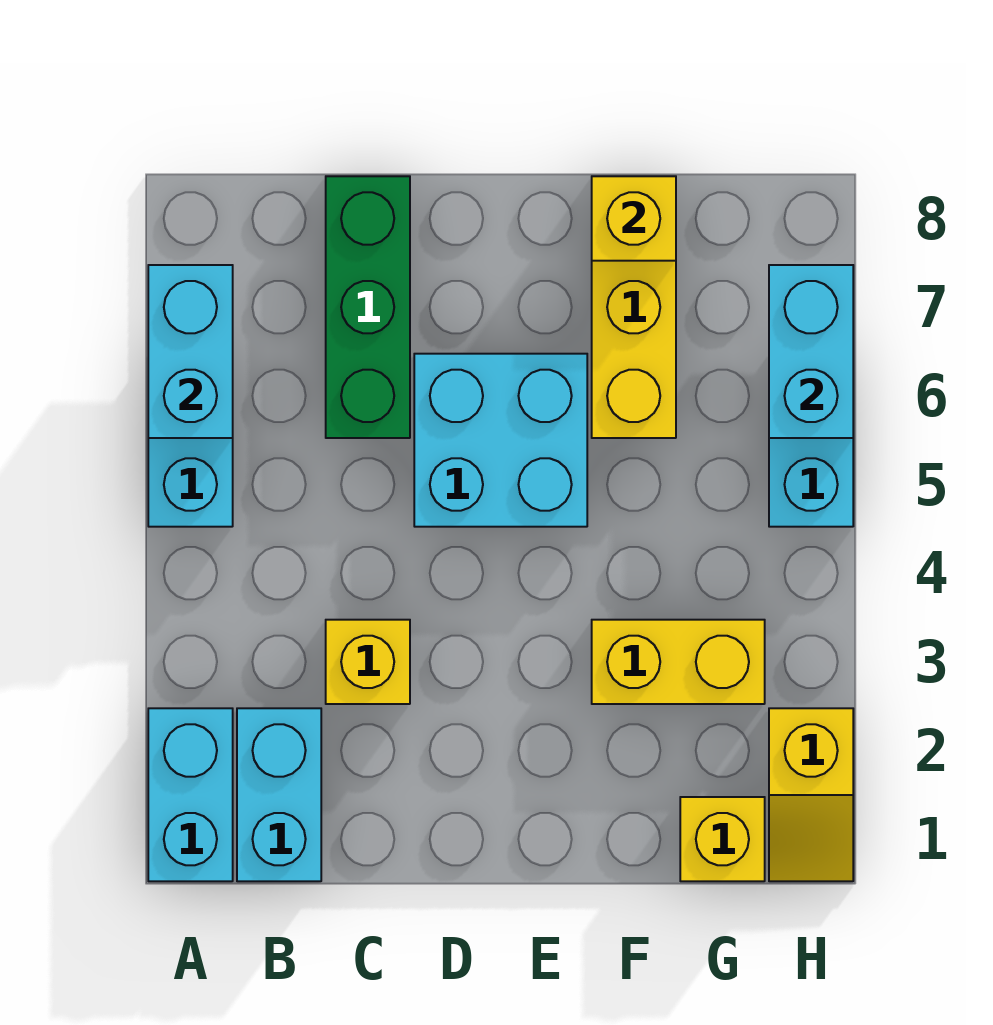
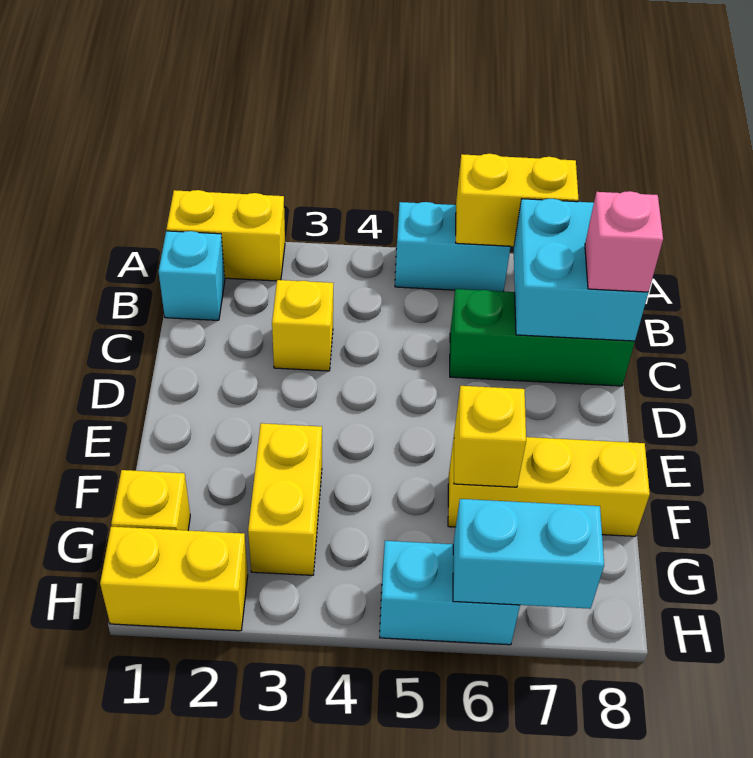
cyan brick A1:A2 level 1 -> yellow brick A1:A2 level 1
cyan brick A6:A7 level 2 -> yellow brick A6:A7 level 2
cyan brick B1:B2 level 1 -> cyan brick B1 level 1
none -> pink brick C8 level 3
cyan brick D5:E6 level 1 -> cyan brick B7:C8 level 2
yellow brick F8 level 2 -> yellow brick F6 level 2
yellow slope H1:H2 level 1 top 2 -> yellow brick H1:H2 level 1

